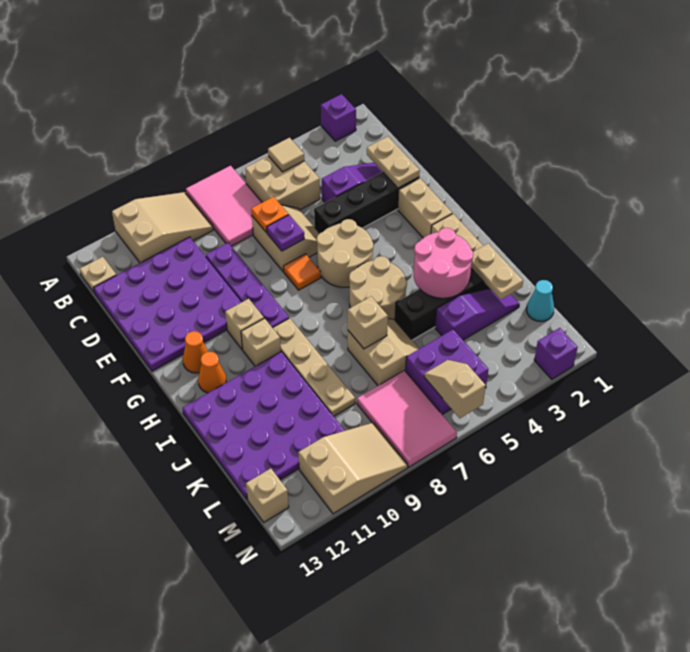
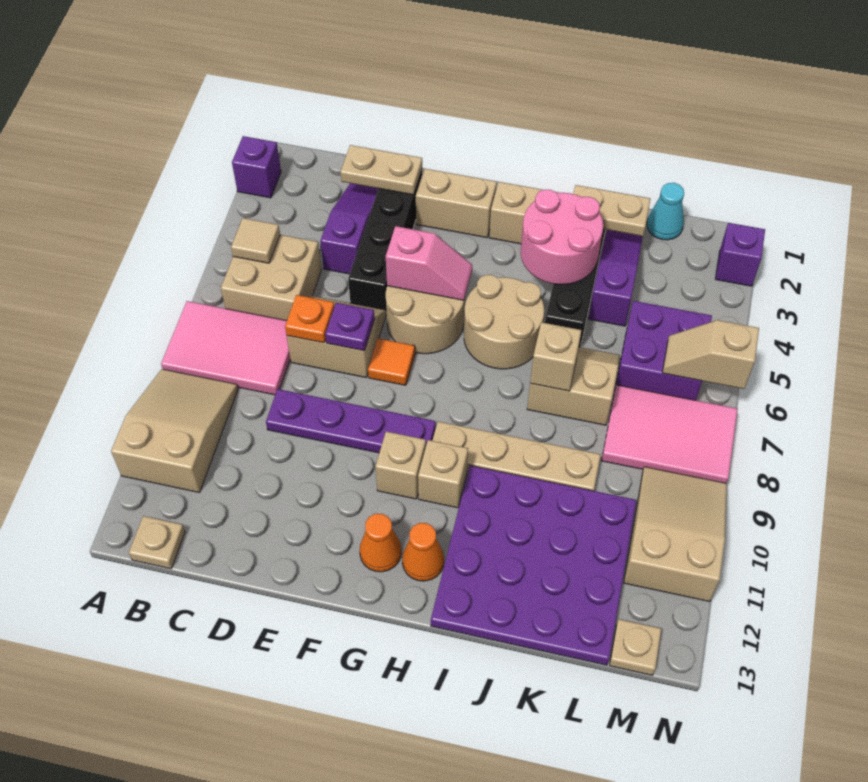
purple plate C10:F13 level 1 -> none
none -> pink slope F5:G5 level 2 top F
tan brick M13 level 1 -> tan plate M13 level 1

